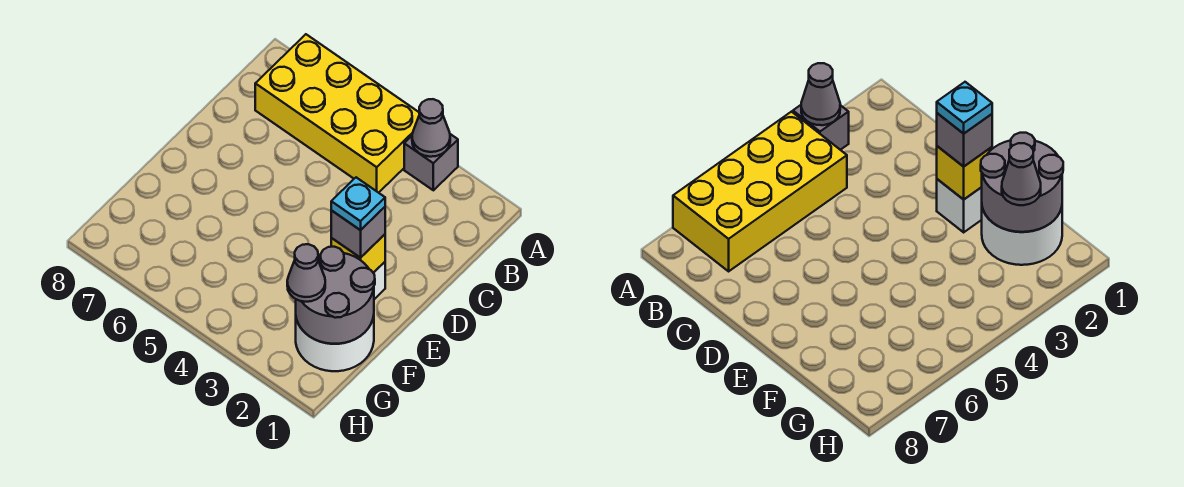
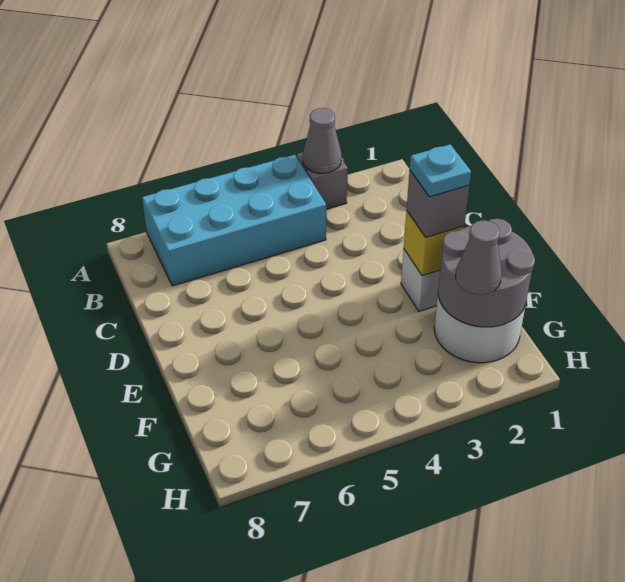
yellow brick A4:B7 level 1 -> cyan brick A4:B7 level 1

